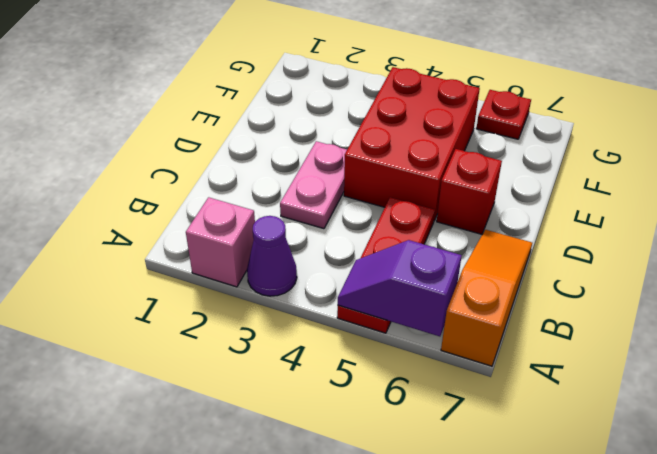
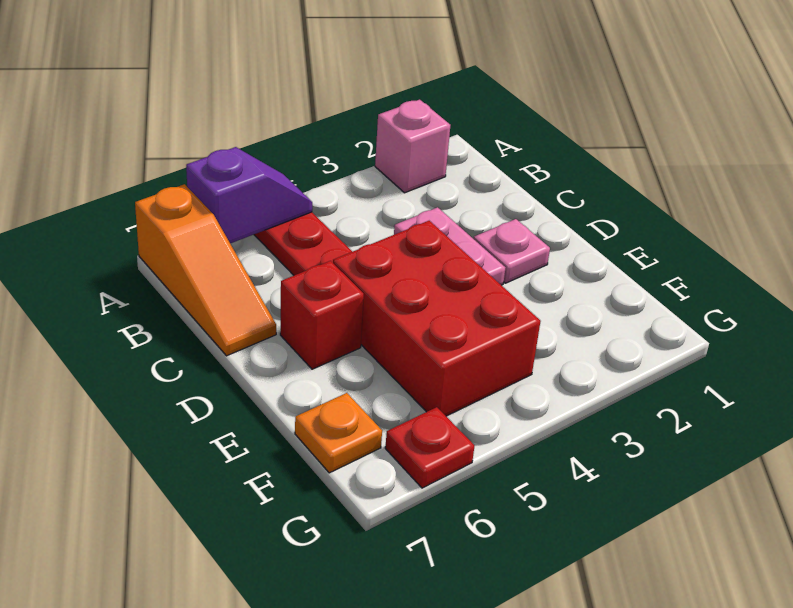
purple cone A3 level 1 -> none
none -> pink plate D2 level 1
none -> orange plate F7 level 1

